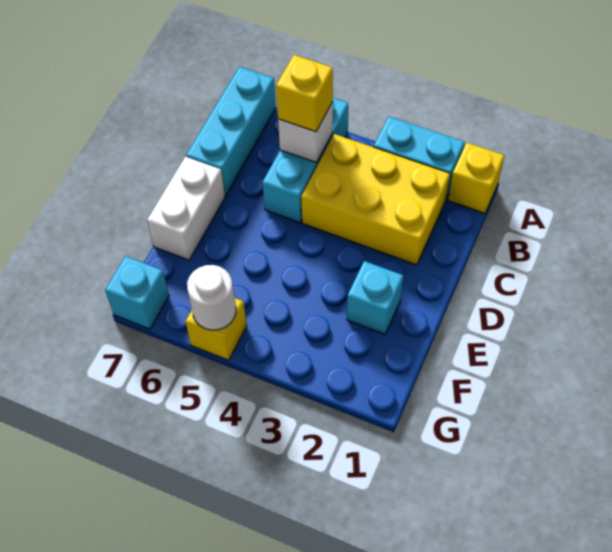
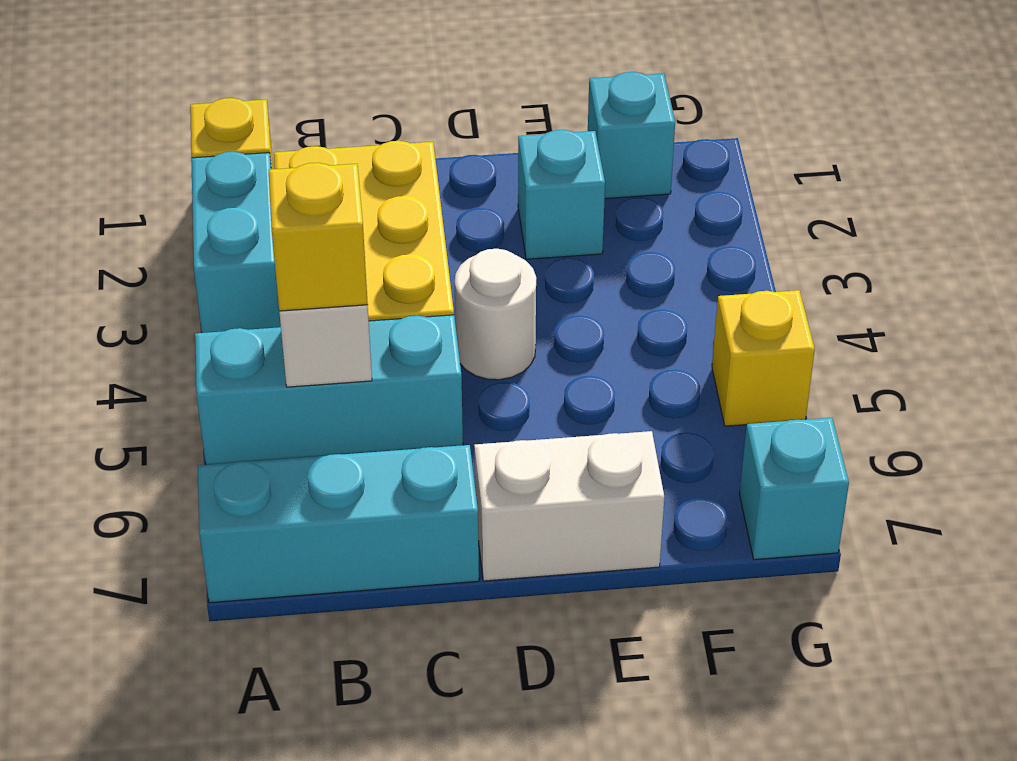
none -> cyan brick F1 level 1
white round brick G5 level 2 -> white round brick D4 level 1

